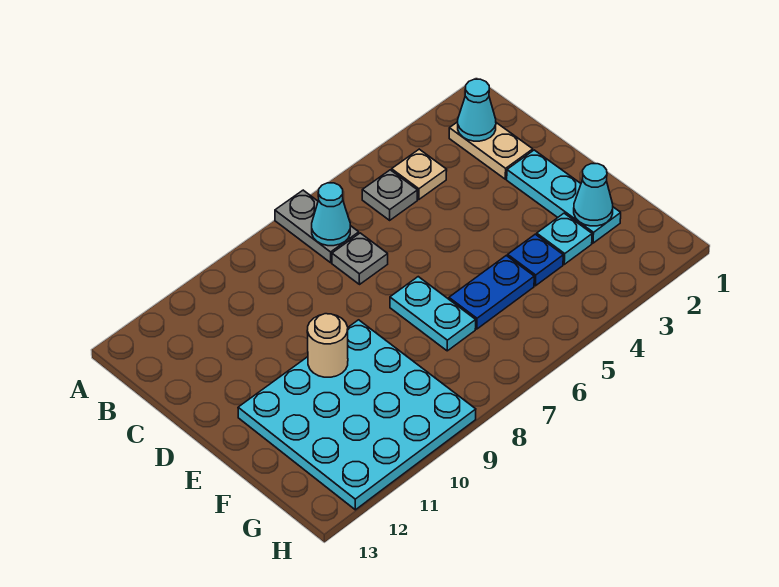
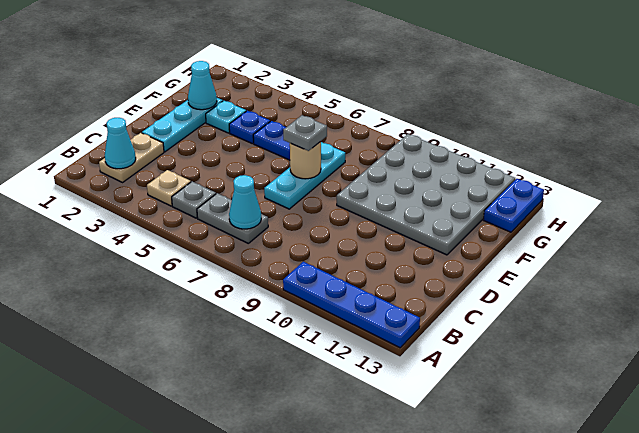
grey plate A7:B7 level 1 -> grey plate B6:B7 level 1
none -> blue plate A10:A13 level 1
grey plate C7 level 1 -> grey plate E7 level 3
cyan plate E7:F7 level 1 -> cyan plate D7:F7 level 1
cyan plate E9:H12 level 1 -> grey plate E9:H12 level 1
tan round brick E10 level 2 -> tan round brick E7 level 2
none -> blue plate G13:H13 level 1

